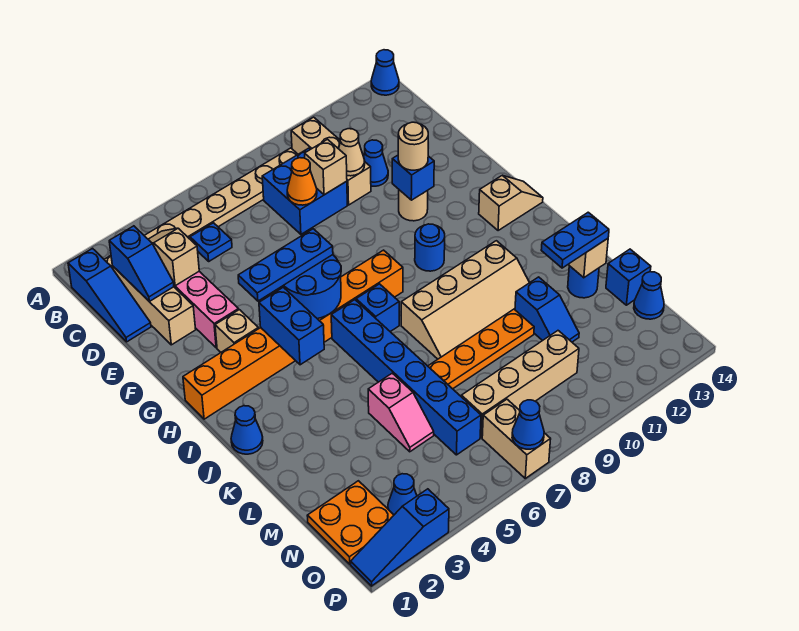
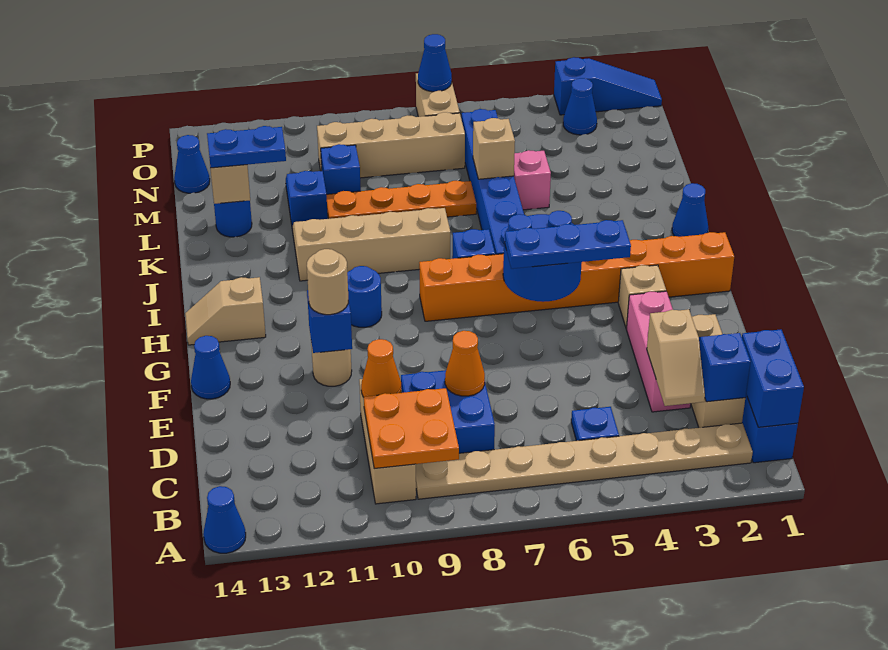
tan brick D9 level 2 -> tan brick L6 level 2
tan cone D10 level 2 -> orange cone D10 level 2
blue cone D11 level 1 -> blue cone F14 level 1
blue brick H4:I4 level 2 -> blue brick B1:C1 level 2
blue brick M14 level 1 -> blue brick M10 level 1
orange plate N1:O2 level 1 -> orange plate B9:C10 level 2

